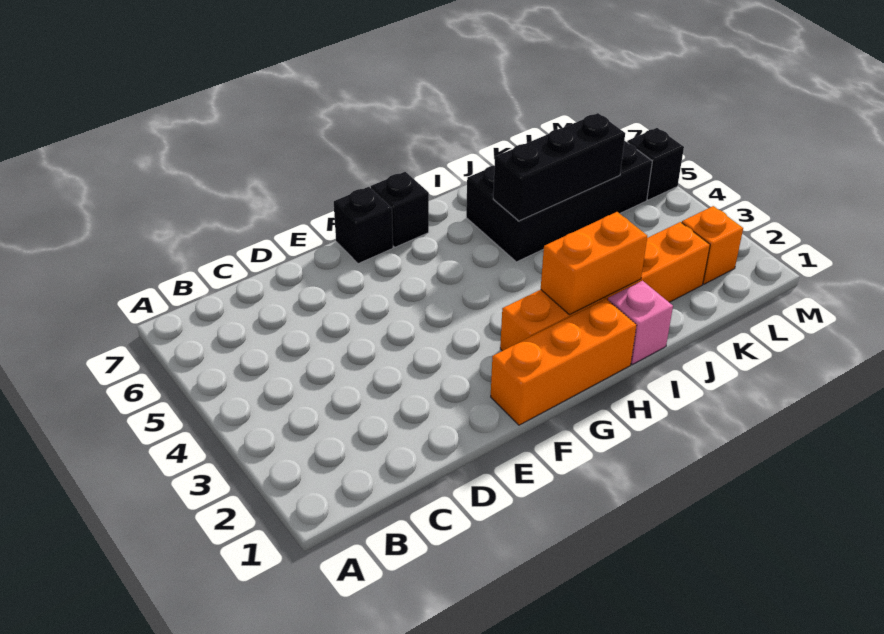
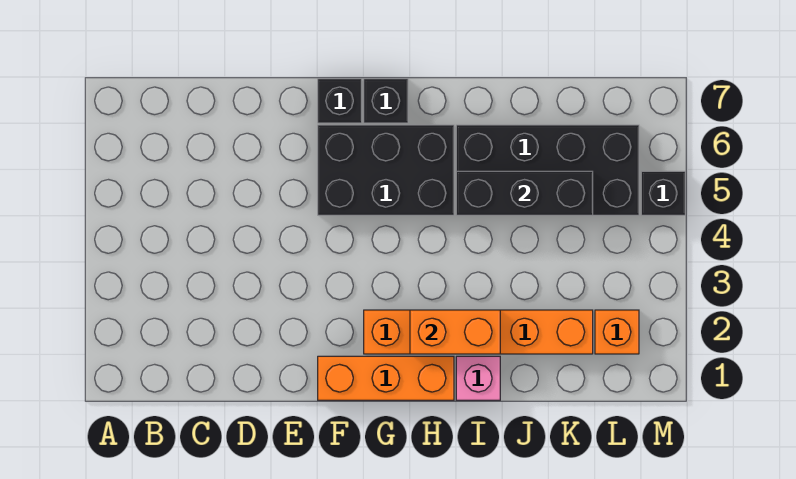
none -> black brick F5:H6 level 1

